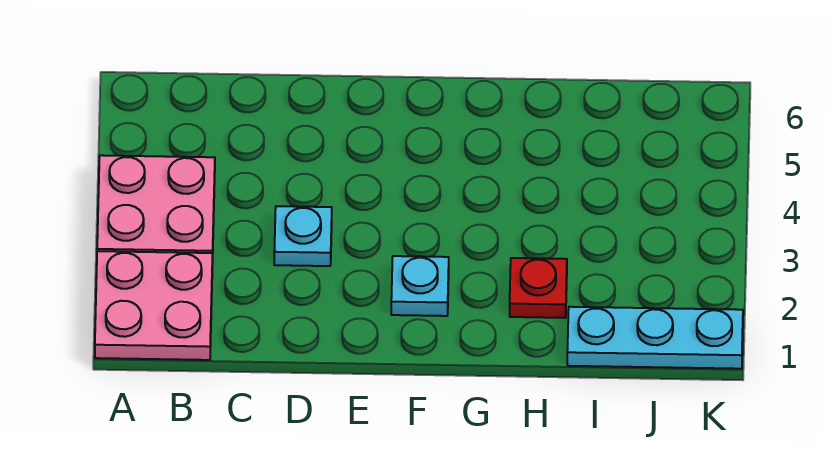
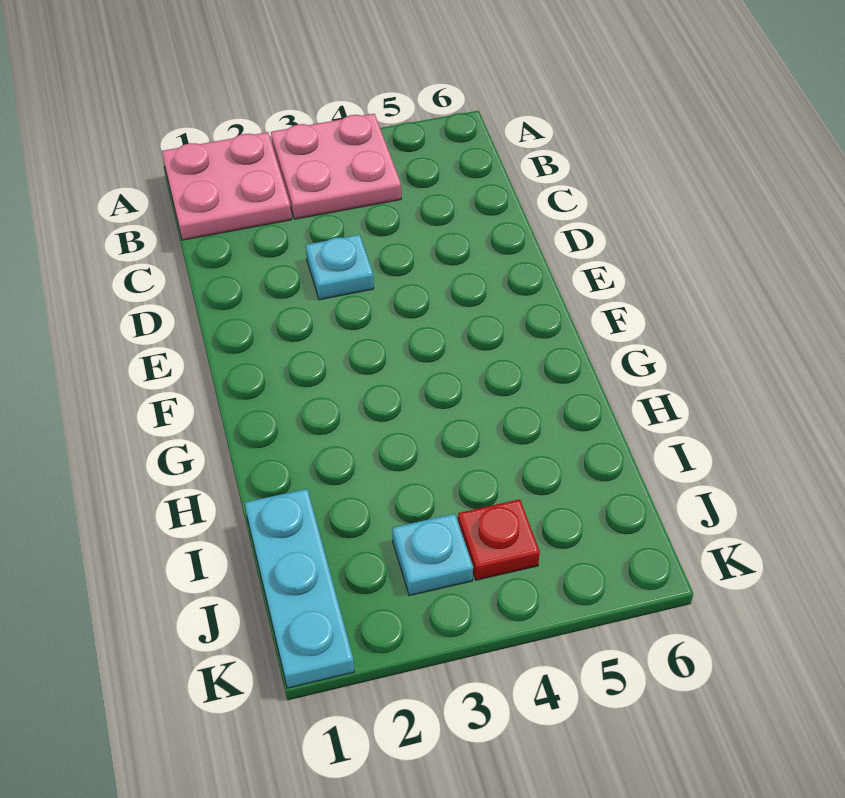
cyan plate F2 level 1 -> cyan plate J3 level 1
red plate H2 level 1 -> red plate J4 level 1

